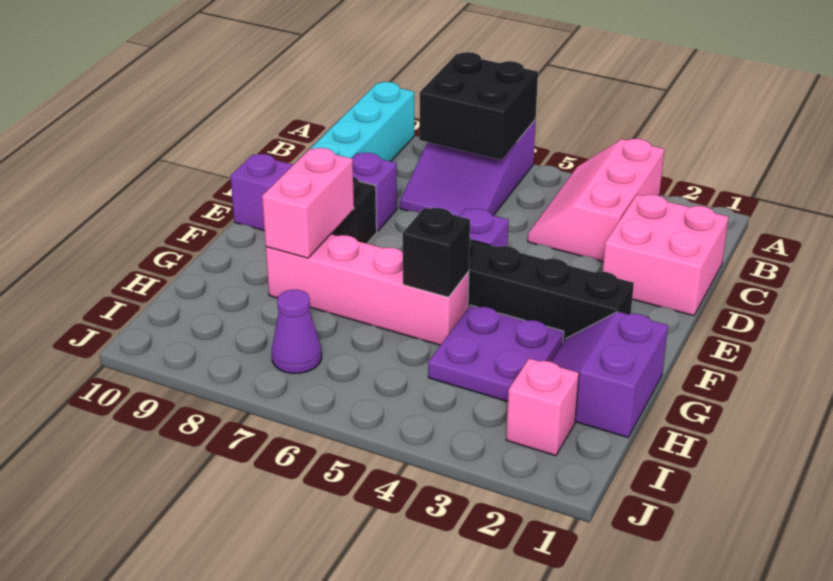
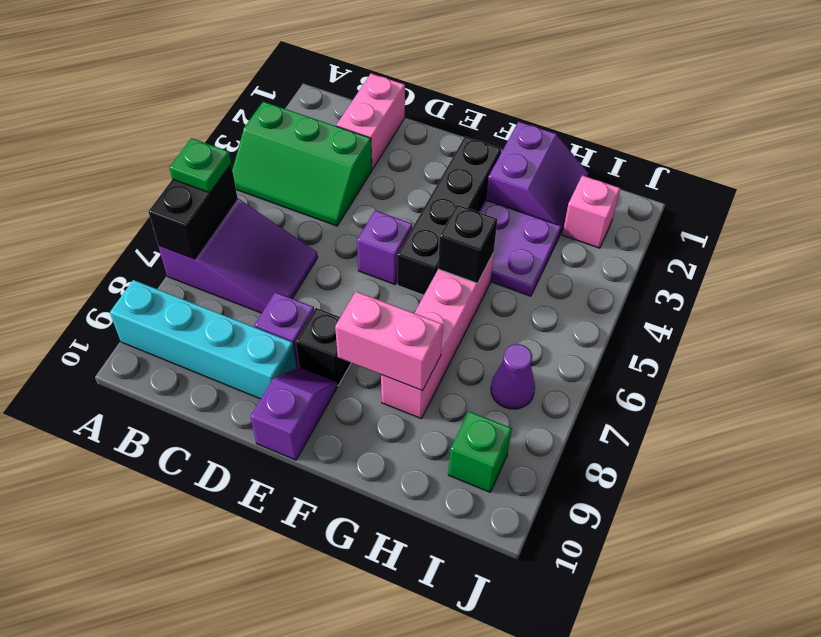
pink slope A3:C4 level 1 top 3 -> green slope A3:C4 level 1 top 3
black brick A6:B7 level 2 -> black brick A6:A7 level 2
none -> green plate A6 level 3
pink brick C1:D2 level 1 -> pink brick C1:C2 level 1
purple slope G1:H2 level 1 top 1 -> purple slope G1:H2 level 1 top G
none -> green brick I9 level 1

